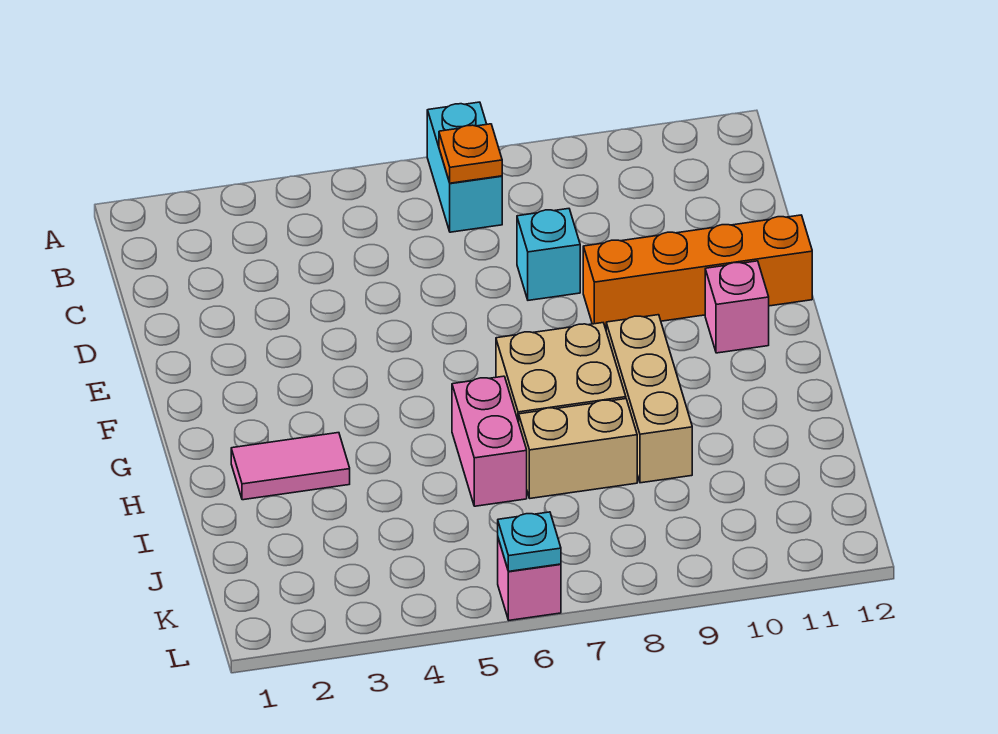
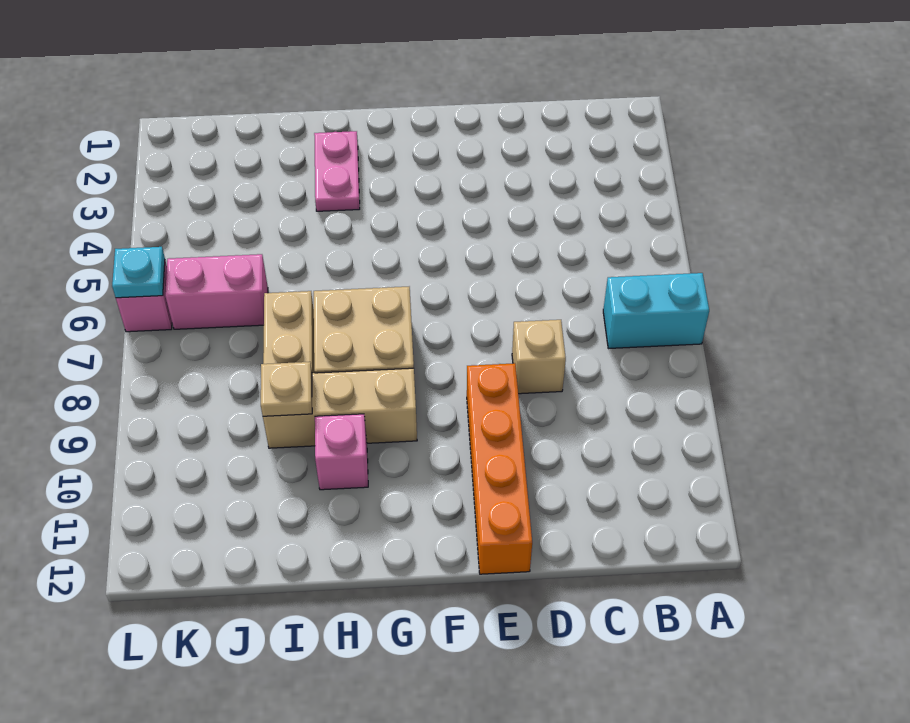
orange plate B7 level 2 -> none
cyan brick D8 level 1 -> tan brick D8 level 1
pink brick F11 level 1 -> pink brick H10 level 1
pink tile H2:H3 level 1 -> pink plate H2:H3 level 1
pink brick H6:I6 level 1 -> pink brick J6:K6 level 1
none -> tan plate I9 level 2

